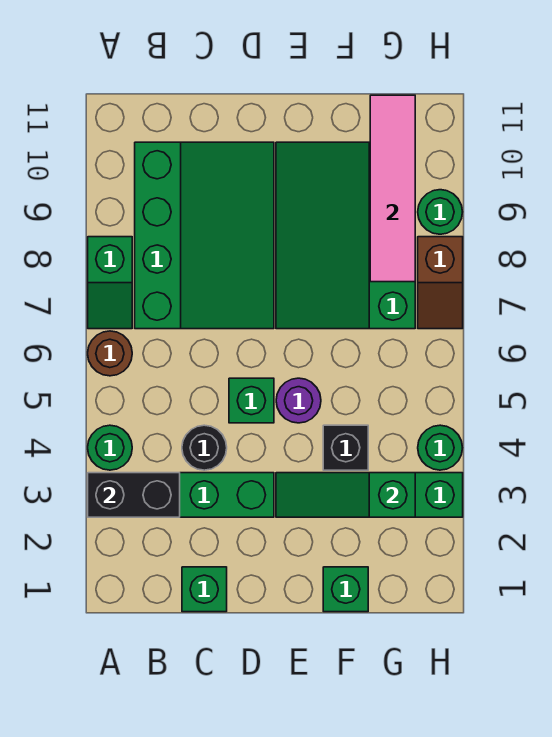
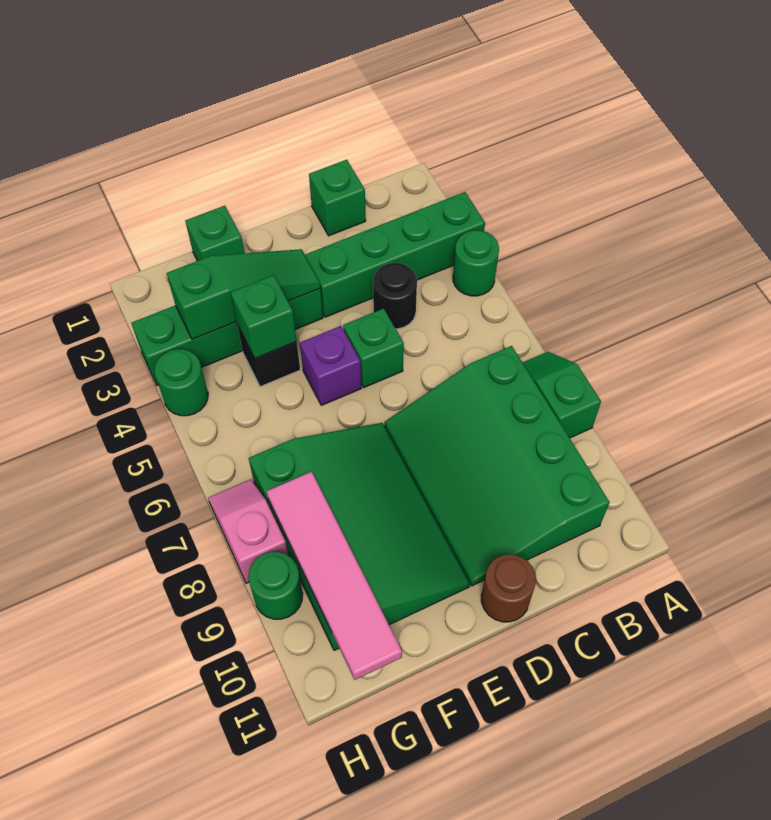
black brick A3:B3 level 2 -> none
brown round brick A6 level 1 -> brown round brick D11 level 1
purple round brick E5 level 1 -> purple brick E5 level 1
none -> green brick F4 level 2
brown slope H7:H8 level 1 top 8 -> pink slope H7:H8 level 1 top 8

